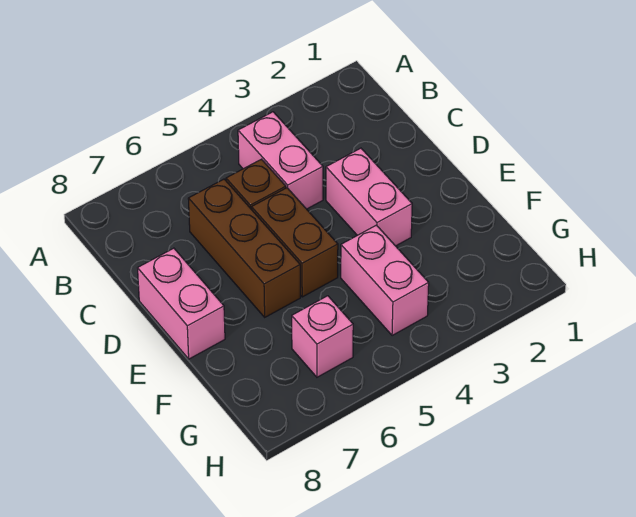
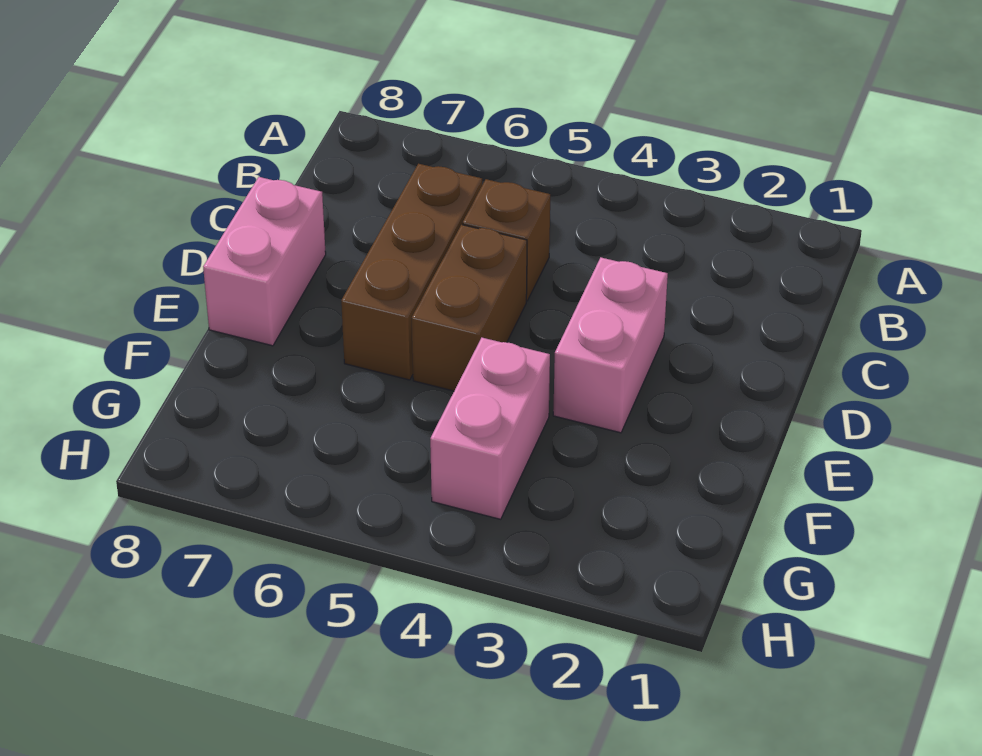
pink brick B4:C4 level 1 -> none
pink brick G6 level 1 -> none

